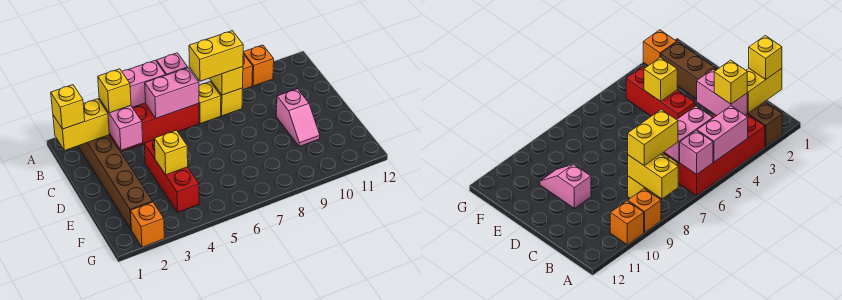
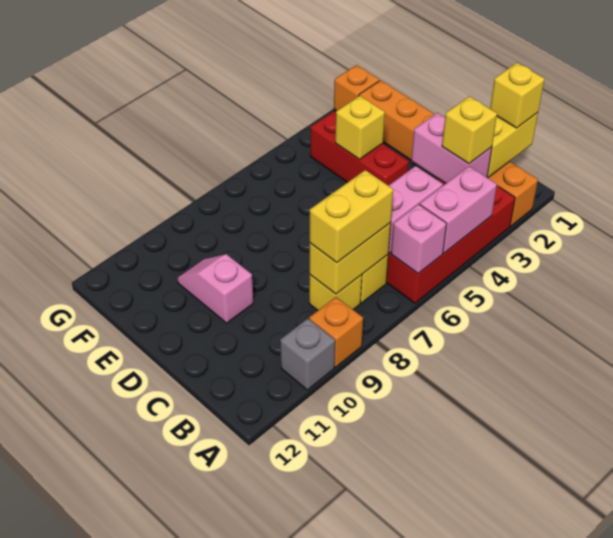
brown brick A2:F2 level 1 -> orange brick A2:F2 level 1
yellow brick A8:B8 level 2 -> yellow brick B7:B8 level 2
orange brick A10 level 1 -> grey brick A10 level 1

